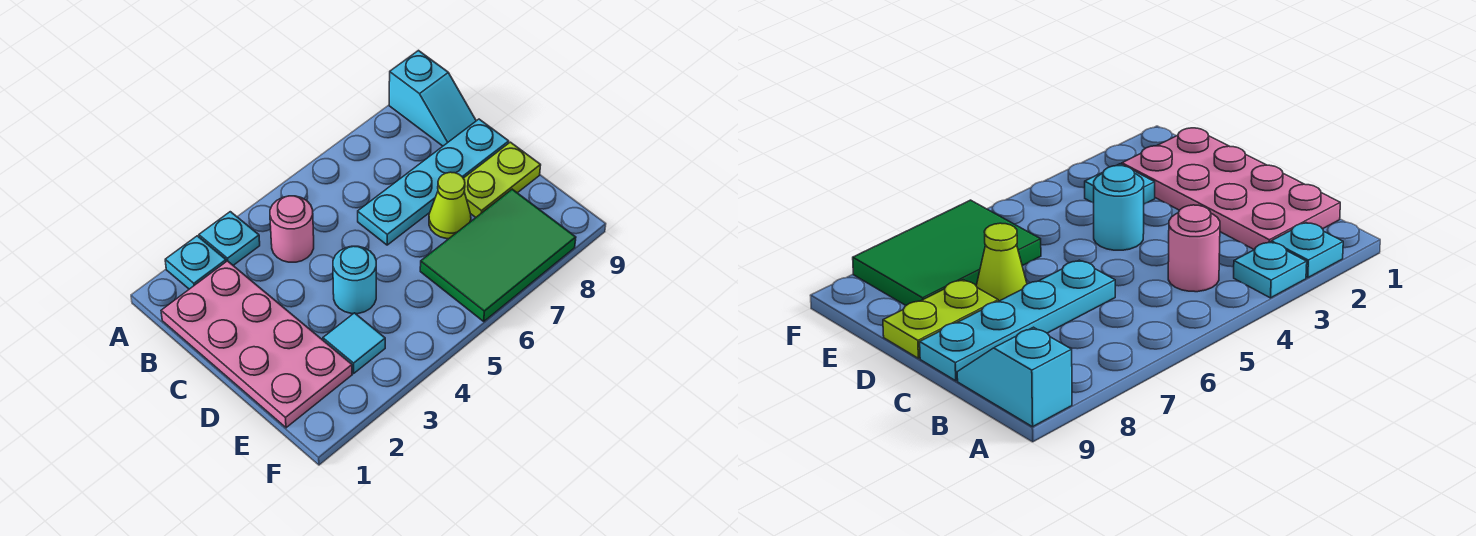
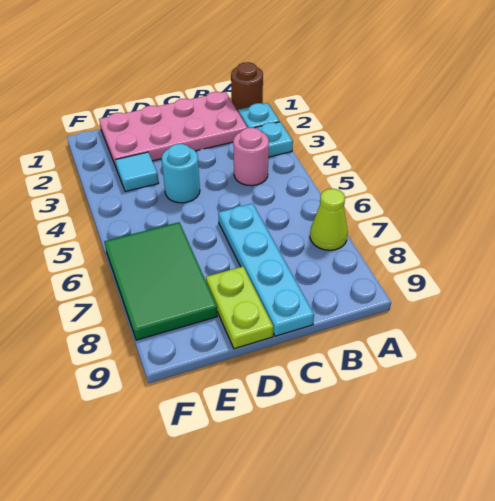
none -> brown round brick A1 level 1
cyan slope A9:B9 level 1 top A -> none
lime cone D7 level 1 -> lime cone A7 level 1

